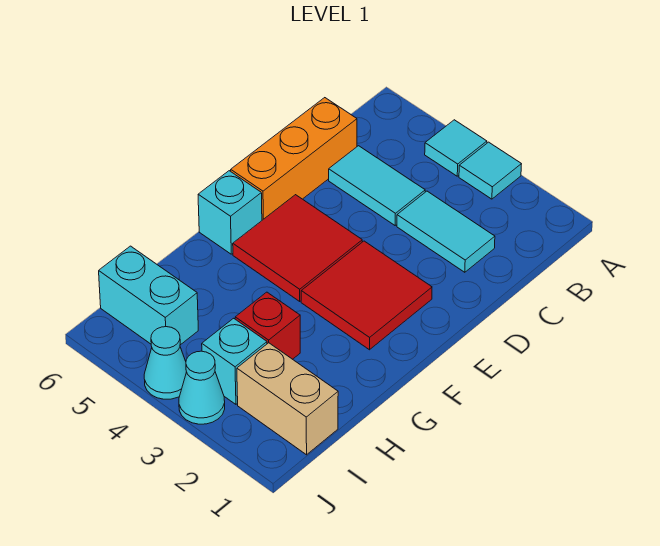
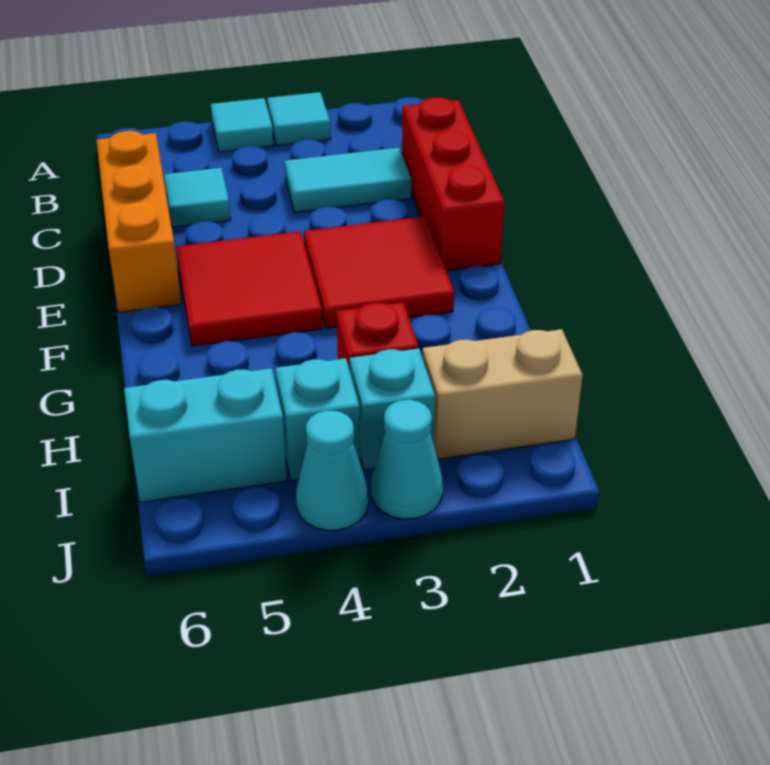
none -> red brick C1:E1 level 1
cyan tile C4:C5 level 1 -> cyan tile C5 level 1
cyan brick F6 level 1 -> cyan brick I4 level 1

